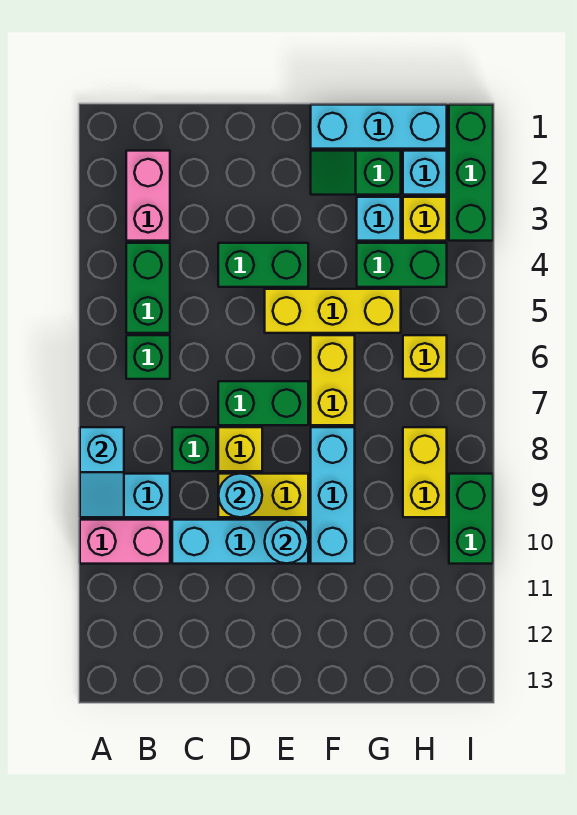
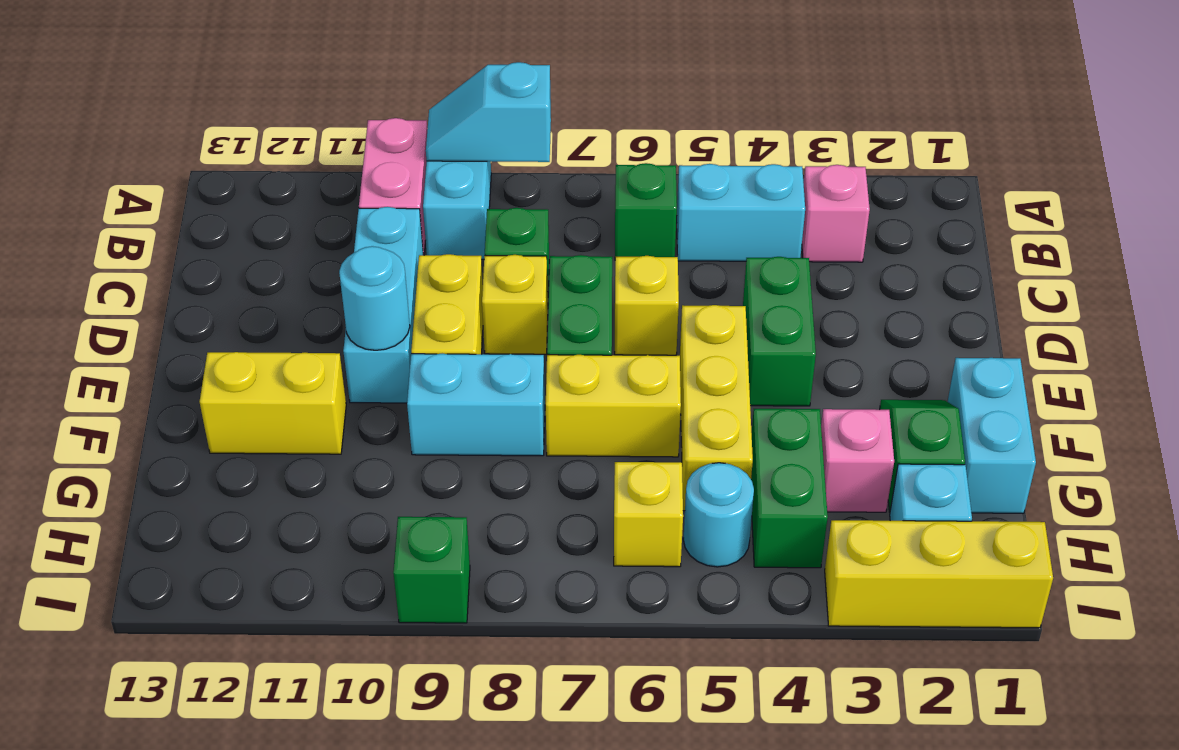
pink brick B2:B3 level 1 -> pink brick B3 level 1
green brick B4:B5 level 1 -> cyan brick B4:B5 level 1
cyan round brick D9 level 2 -> cyan round brick H5 level 1
cyan brick F1:H1 level 1 -> cyan brick F1:G1 level 1
cyan brick F8:F10 level 1 -> cyan brick F8:F9 level 1
cyan brick G3 level 1 -> pink brick G3 level 1
yellow brick H3 level 1 -> yellow brick D6 level 1
yellow brick H8:H9 level 1 -> yellow brick F11:F12 level 1
green brick I1:I3 level 1 -> yellow brick I1:I3 level 1
green brick I9:I10 level 1 -> green brick I9 level 1

